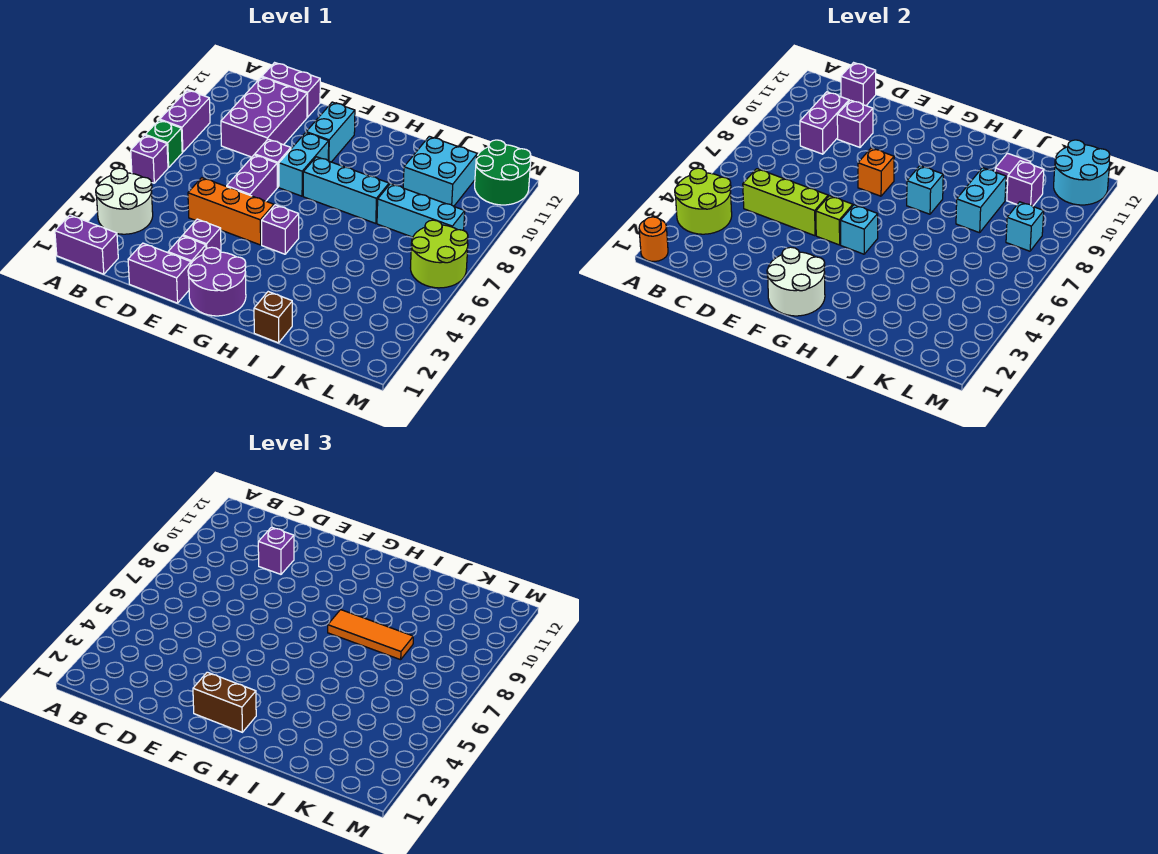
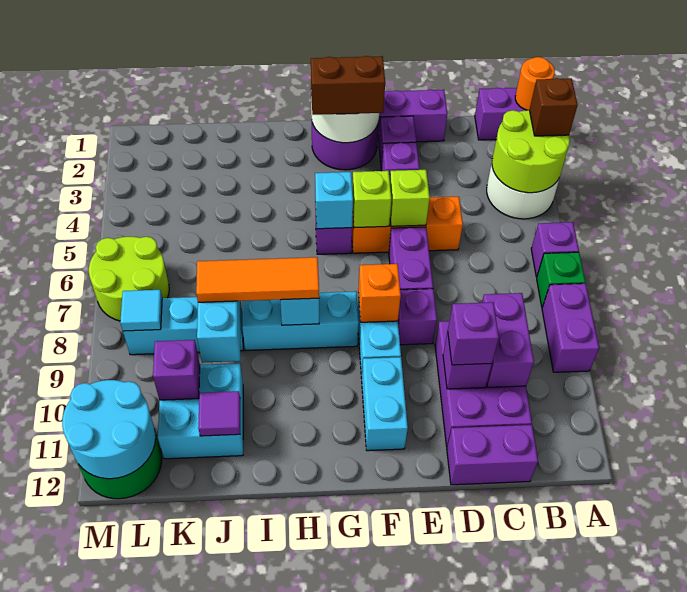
lime brick C5:E5 level 2 -> lime brick E5 level 2
purple brick C12 level 2 -> none
brown brick I1 level 1 -> brown brick A3 level 3
cyan brick L8 level 2 -> cyan tile L8 level 2

